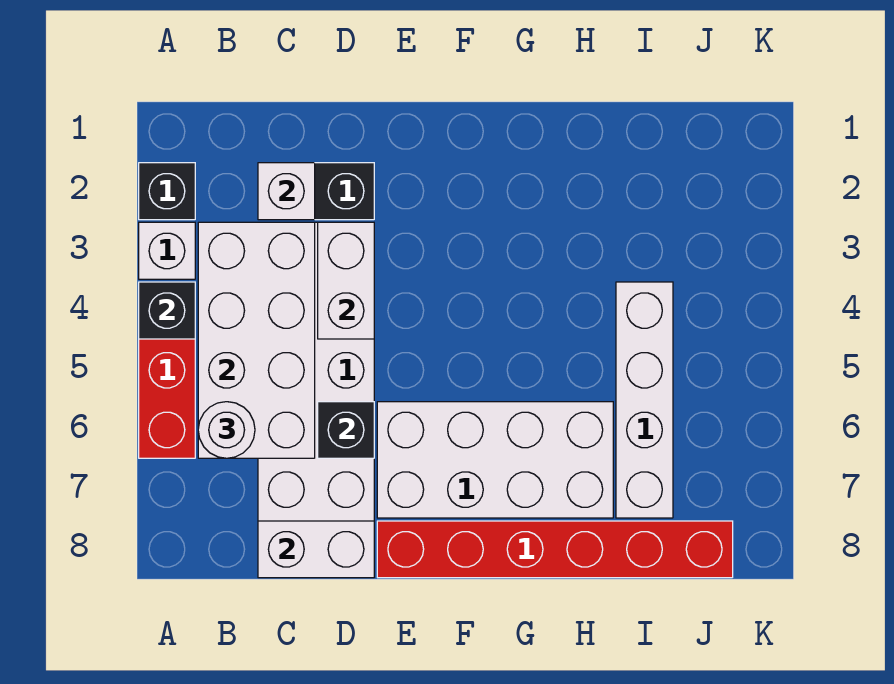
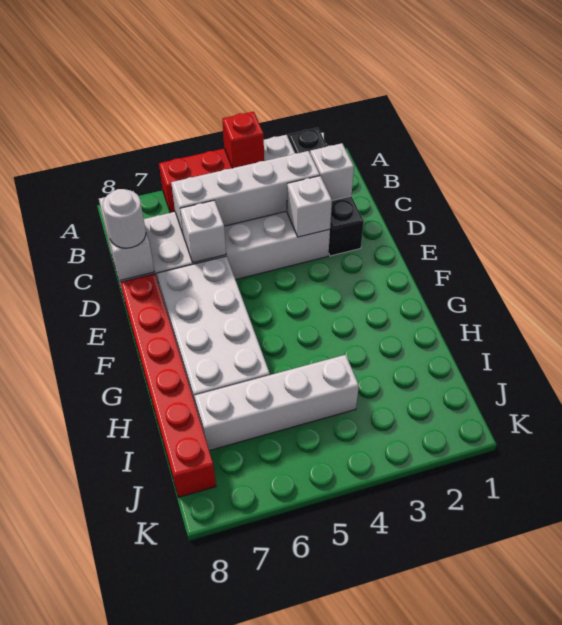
black brick A4 level 2 -> red brick A4 level 2
white brick B3:C6 level 2 -> white brick C3:C6 level 2
white round brick B6 level 3 -> white round brick D8 level 3
white brick D3:D4 level 2 -> white brick D3 level 2
black brick D6 level 2 -> white brick D6 level 2

